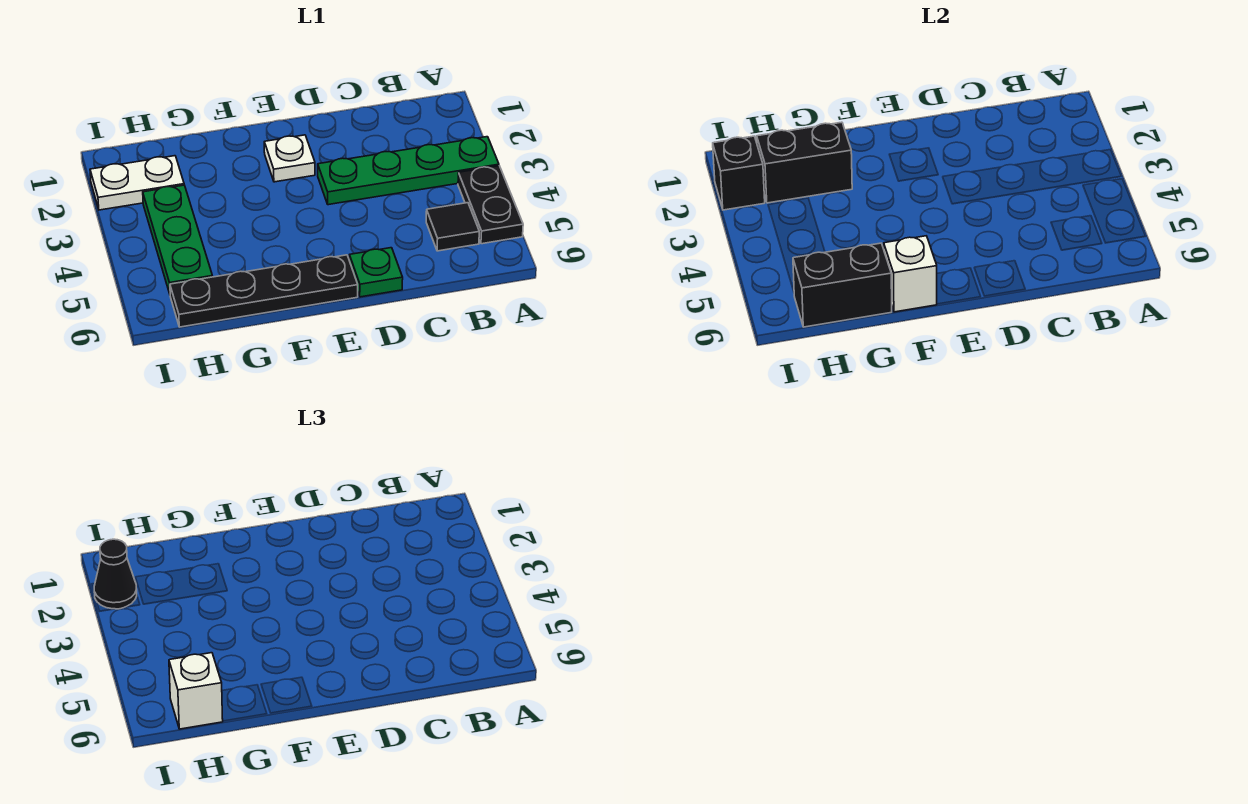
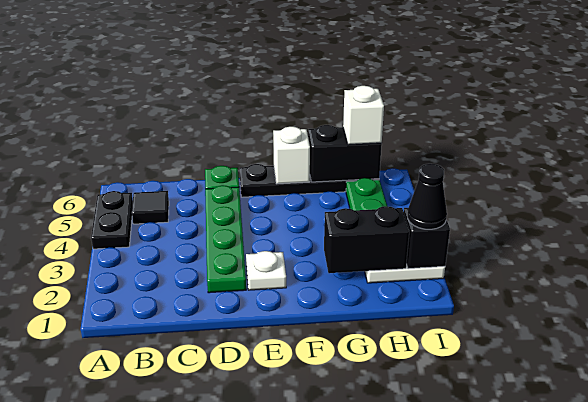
green plate A3:D3 level 1 -> green plate D2:D5 level 1

